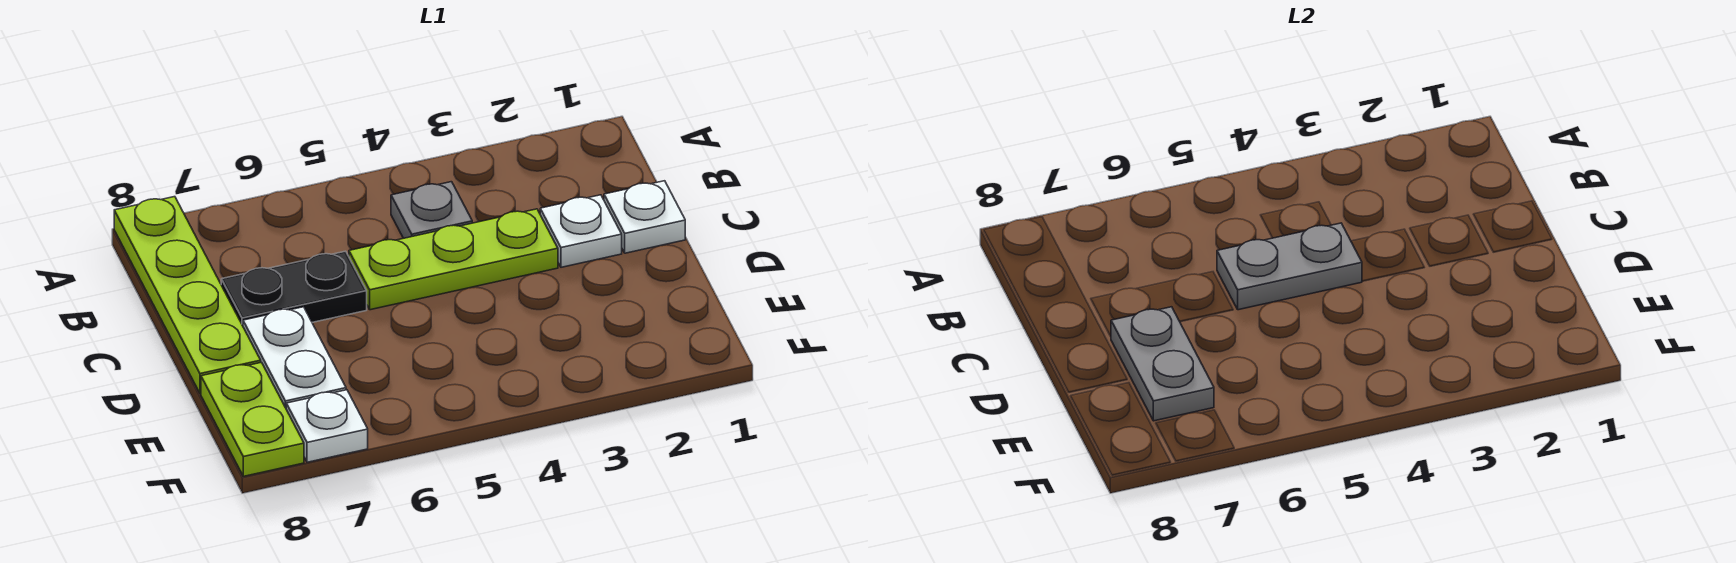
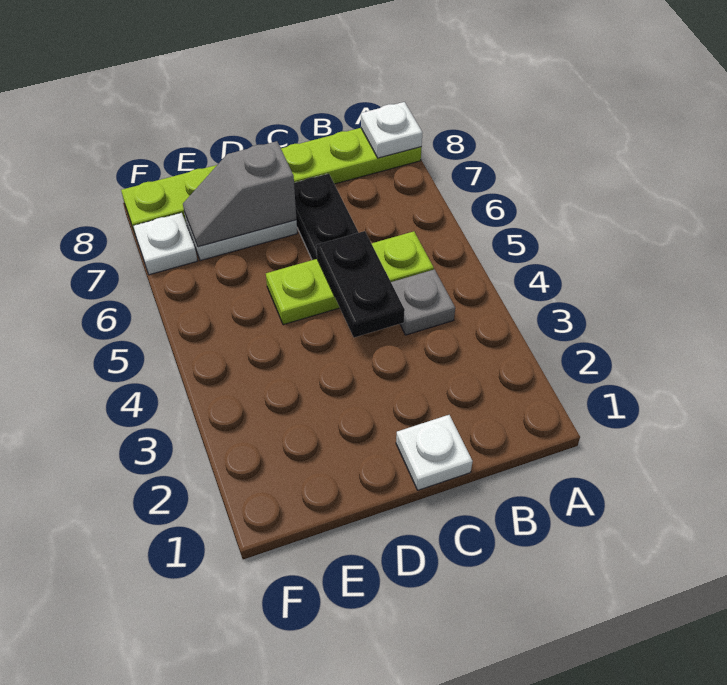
white plate C2 level 1 -> white plate A8 level 2
lime plate C3:C5 level 1 -> lime plate B5:D5 level 1
grey plate C4:C5 level 2 -> black plate C4:C5 level 2
grey plate D7:E7 level 2 -> grey slope D7:E7 level 2 top D

